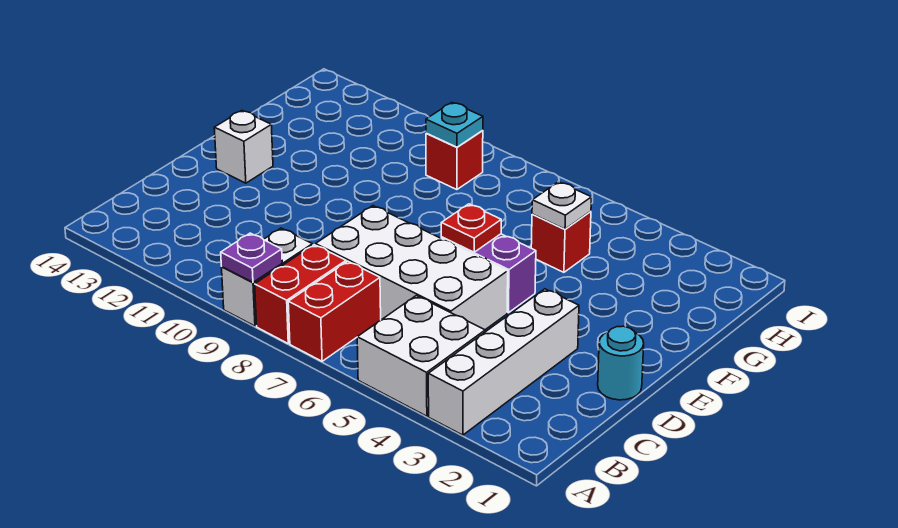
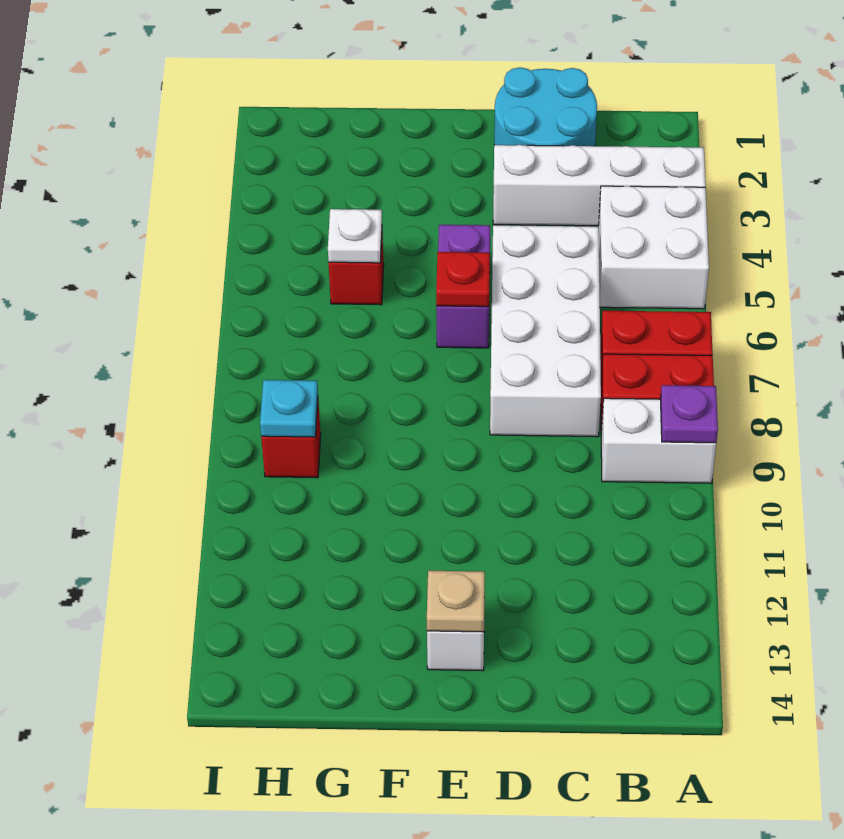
cyan round brick D1 level 1 -> cyan round brick C1:D2 level 1
none -> tan plate E13 level 2

